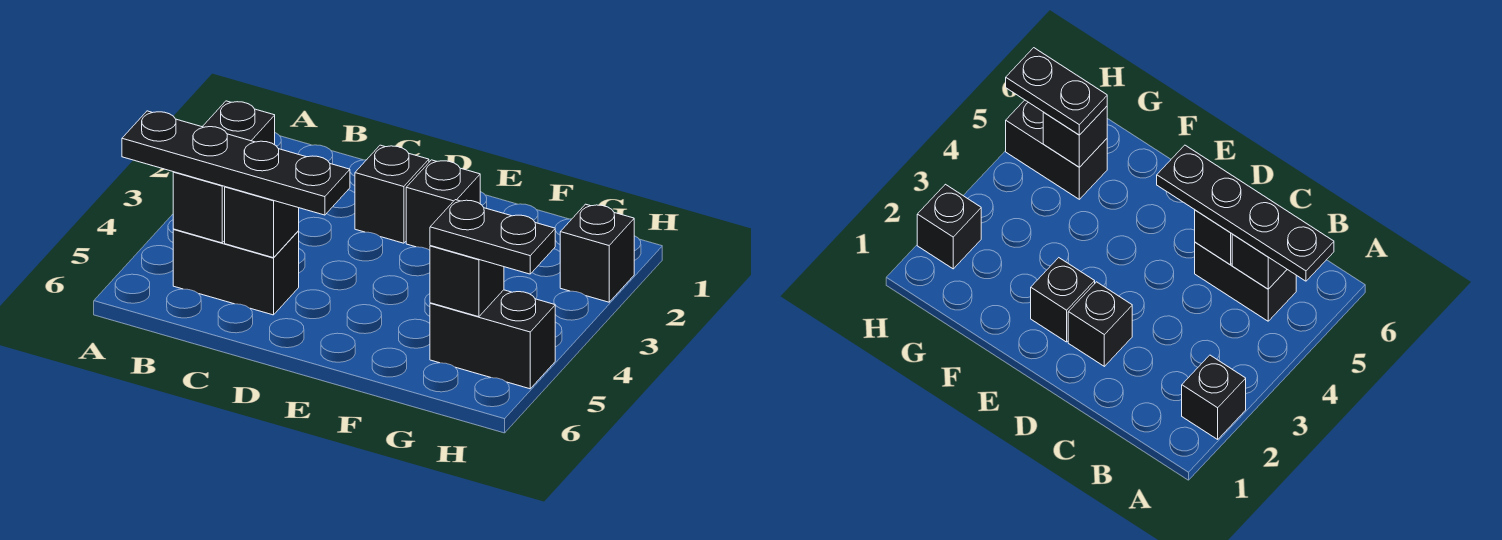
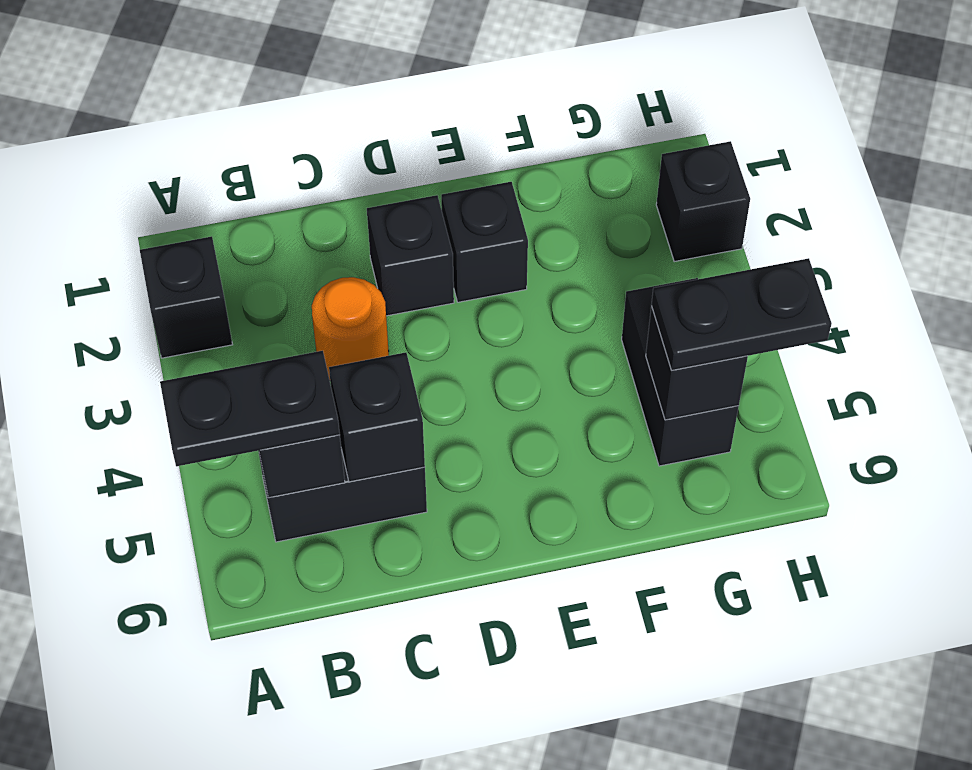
black plate A5:D5 level 3 -> black plate A5:B5 level 3
none -> orange round brick C3 level 1
black brick G5:H5 level 1 -> black brick G4:G5 level 1

